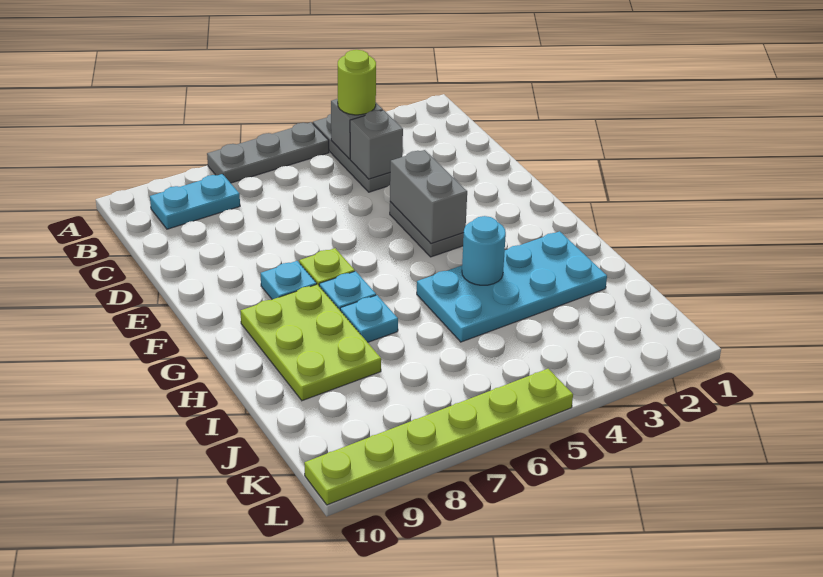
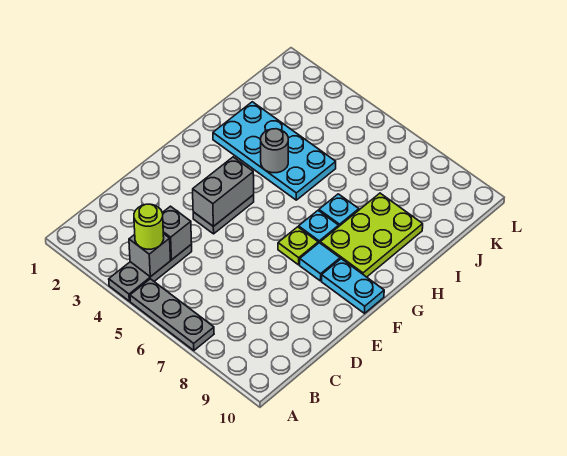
cyan plate B8:B9 level 1 -> cyan plate F9:F10 level 1
cyan plate F8 level 1 -> cyan tile F8 level 1
cyan round brick H4 level 2 -> grey round brick H4 level 2
lime plate L5:L10 level 1 -> none

